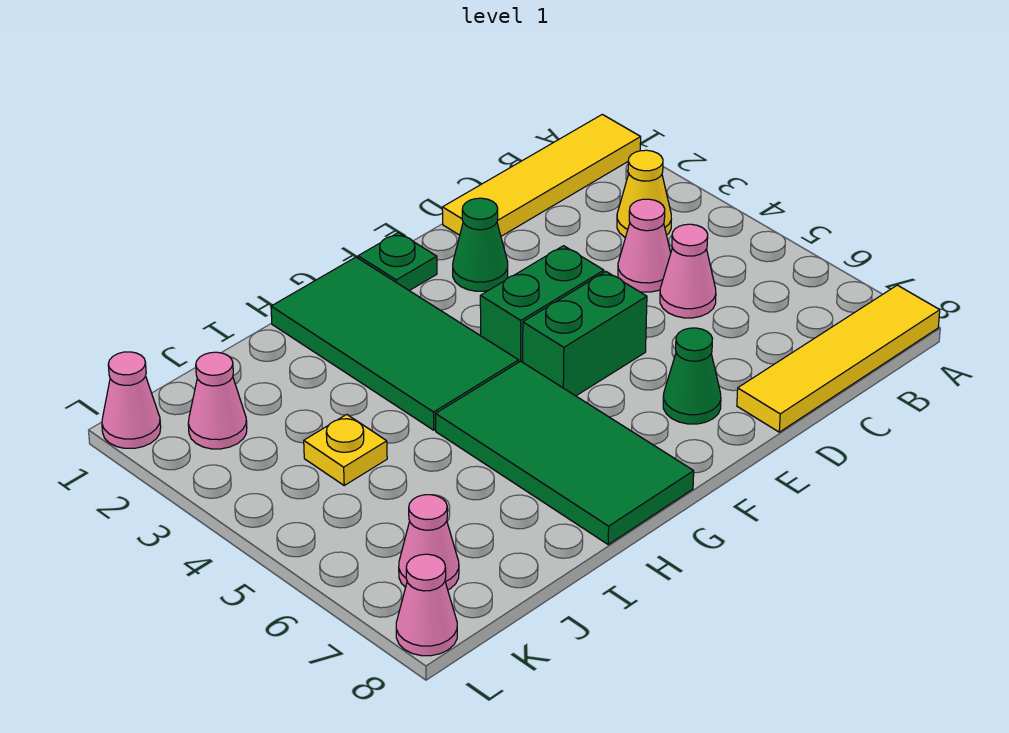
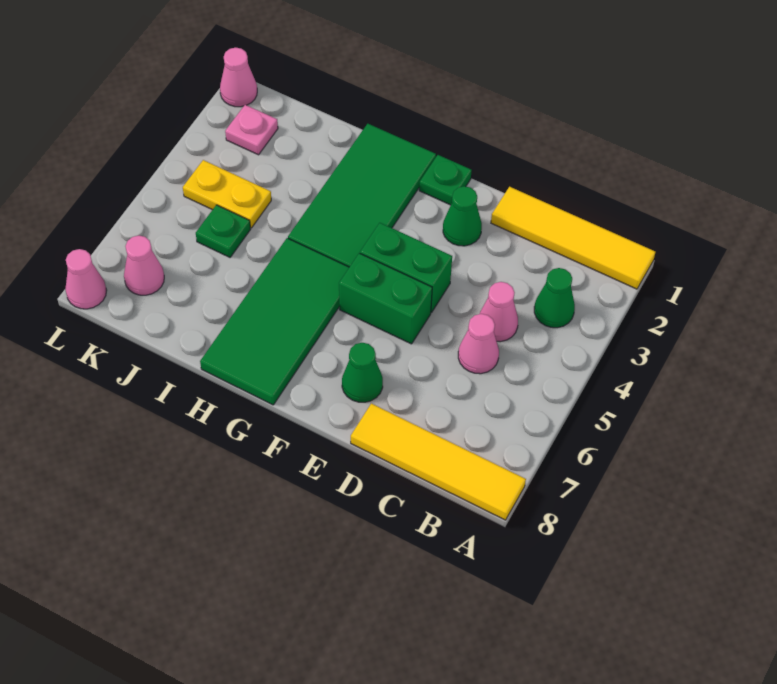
yellow cone B3 level 1 -> green cone B3 level 1
yellow plate J4 level 1 -> yellow plate J4:K4 level 1
none -> green plate J5 level 1
pink cone K2 level 1 -> pink plate K2 level 1

